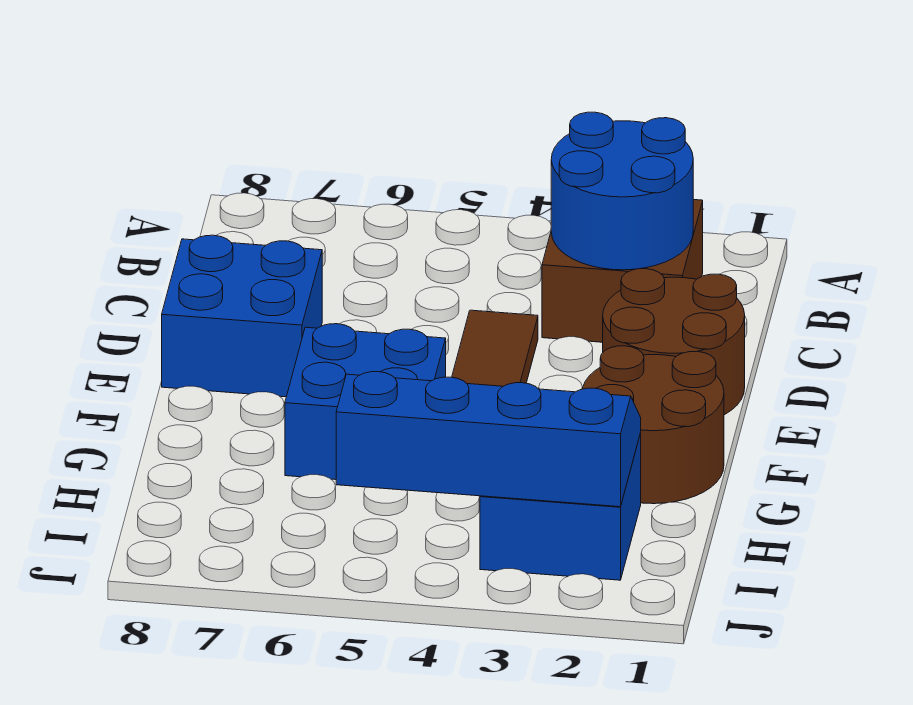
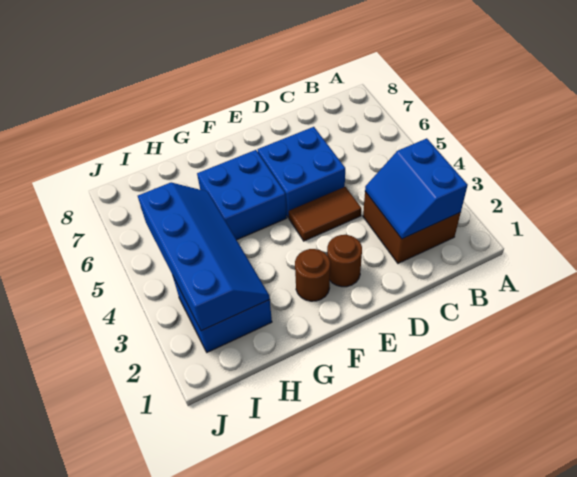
blue round brick B2:C3 level 2 -> blue slope B2:C3 level 2 top B
brown round brick D1:E2 level 1 -> brown round brick E2 level 1
blue brick D7:E8 level 1 -> blue brick D5:E6 level 1
brown round brick F1:G2 level 1 -> brown round brick F2 level 1

